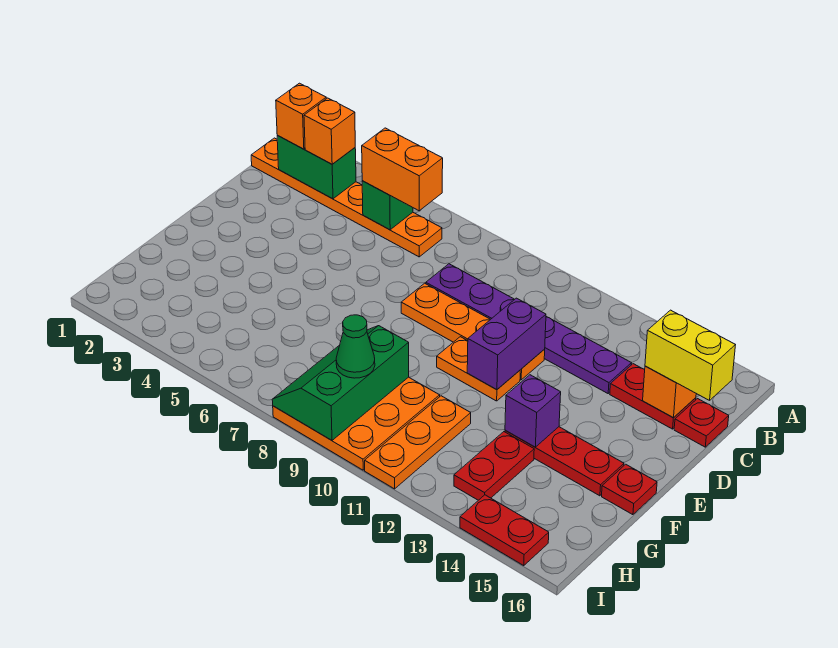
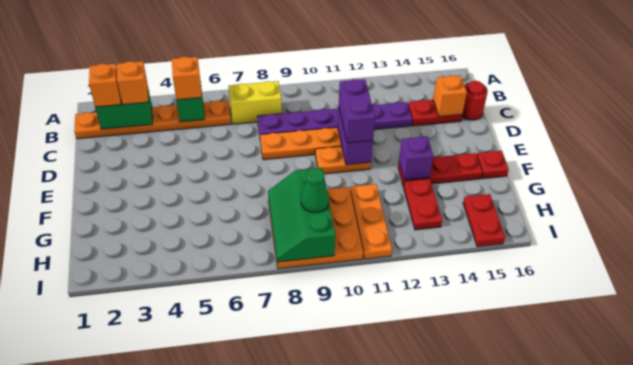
orange brick B5:B6 level 3 -> orange brick B5 level 3
yellow brick C15:C16 level 3 -> yellow brick B7:B8 level 1
red plate C16 level 1 -> red round brick C16 level 1
none -> purple brick D11:E11 level 3
red plate I14:I15 level 1 -> red plate H15:I15 level 1

